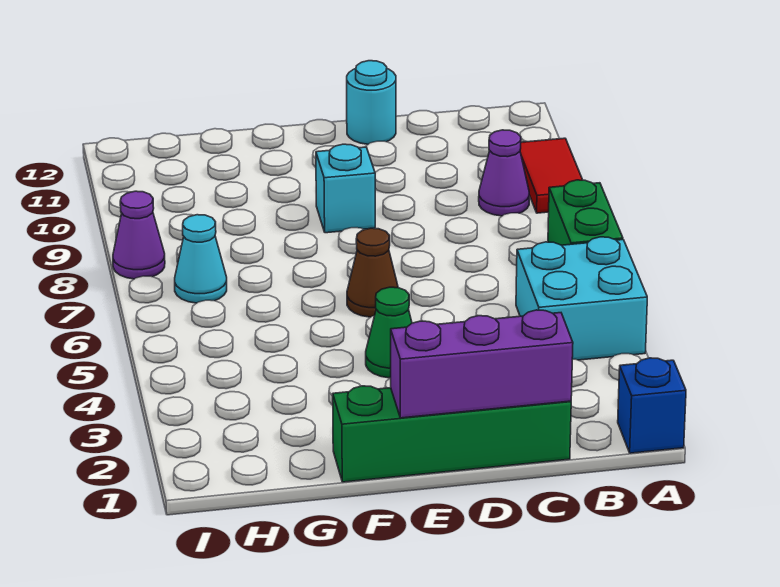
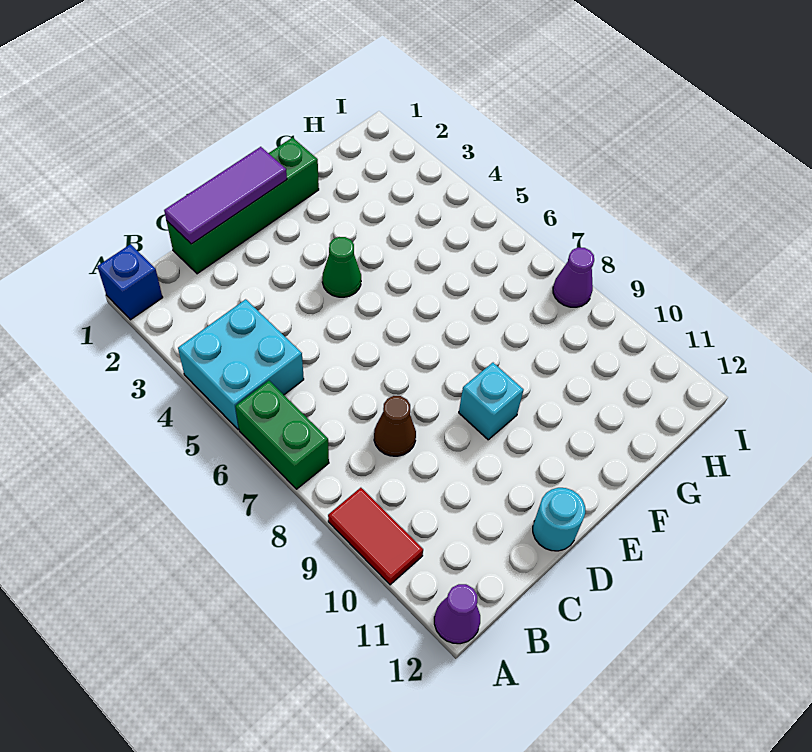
purple cone B9 level 1 -> purple cone A12 level 1
purple brick C1:E1 level 2 -> purple tile C1:E1 level 2
brown cone E6 level 1 -> brown cone C8 level 1
cyan cone H7 level 1 -> none

